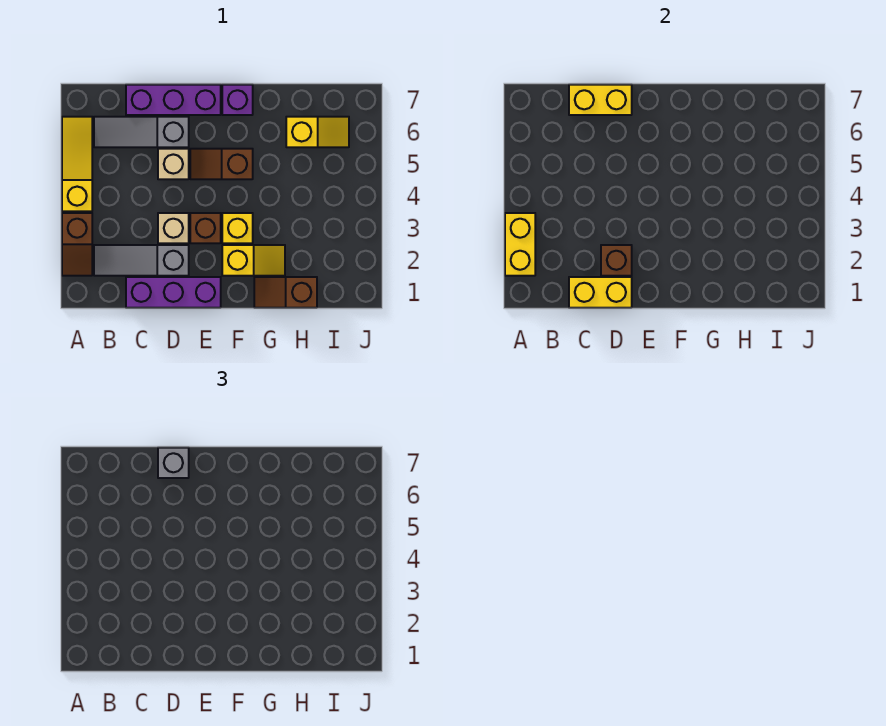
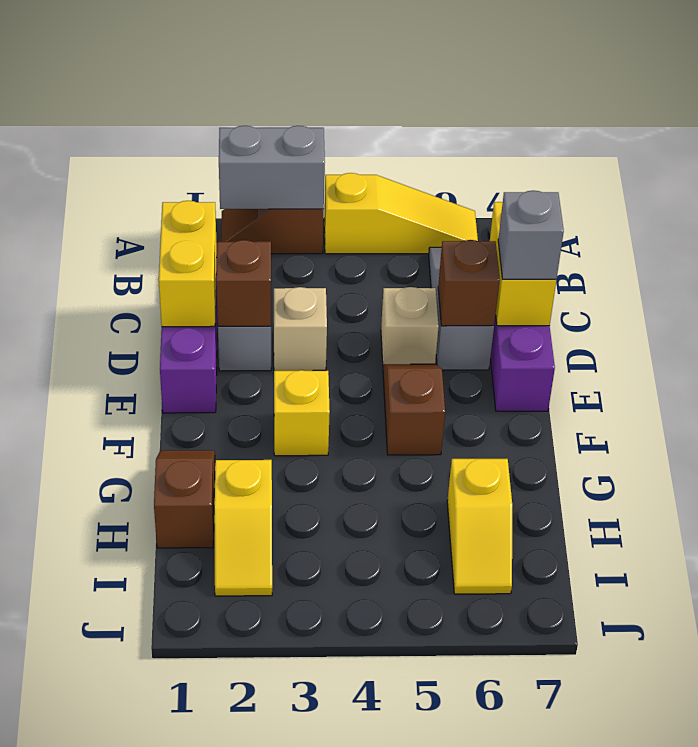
yellow brick A2:A3 level 2 -> grey brick A2:A3 level 2
brown brick E3 level 1 -> brown brick D6 level 2
yellow slope F2:G2 level 1 top F -> yellow slope H2:I2 level 1 top H
purple brick F7 level 1 -> none

